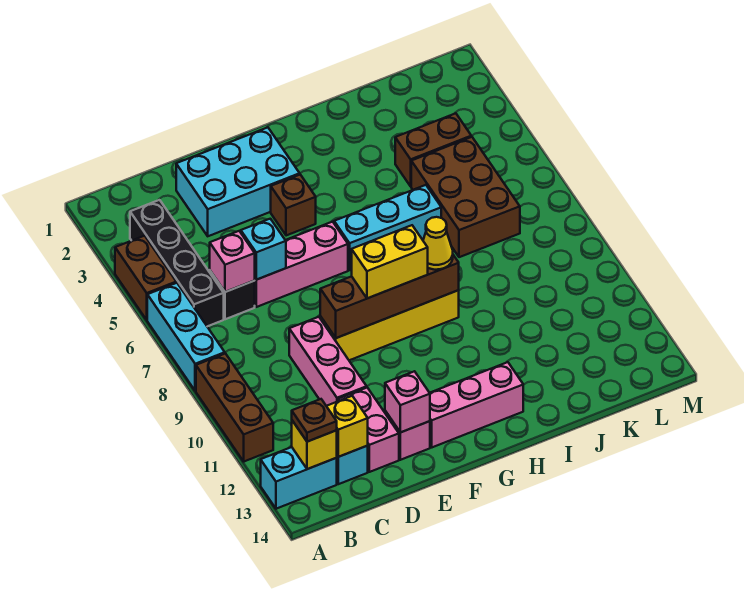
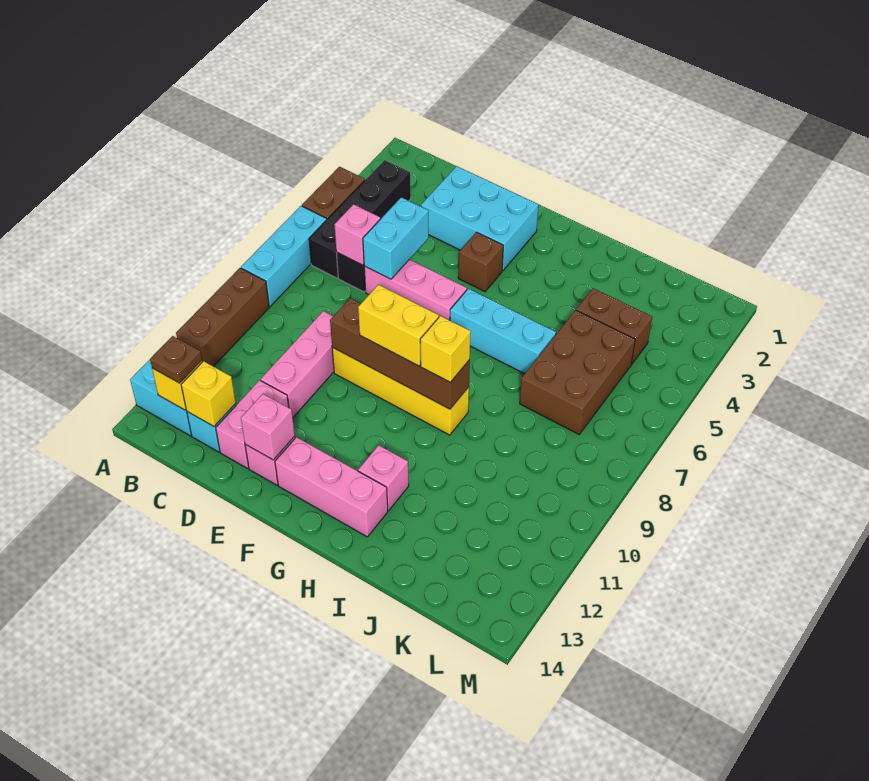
cyan brick D6 level 2 -> cyan brick D5:D6 level 2
yellow cone H9 level 3 -> yellow brick H9 level 3
none -> pink brick H12 level 1

